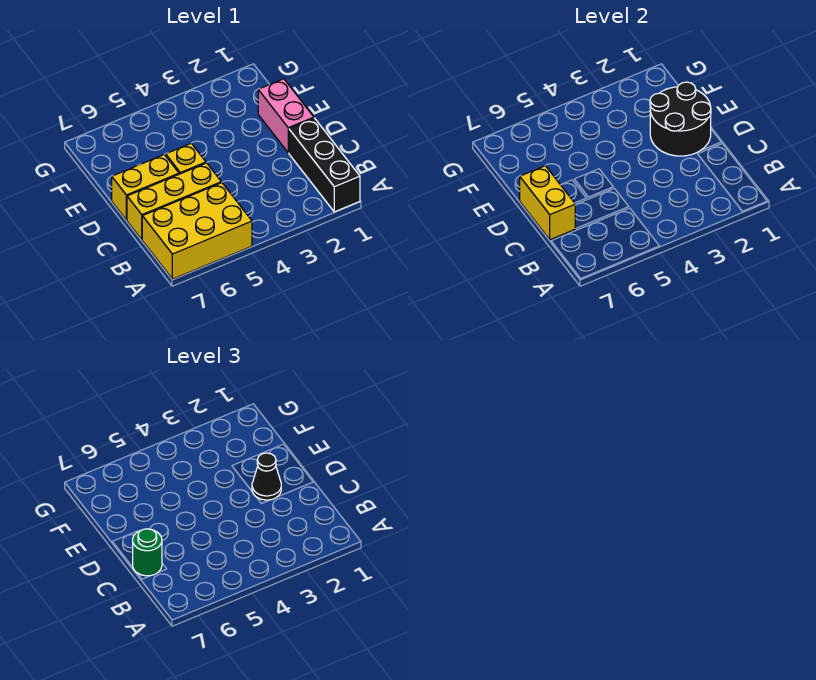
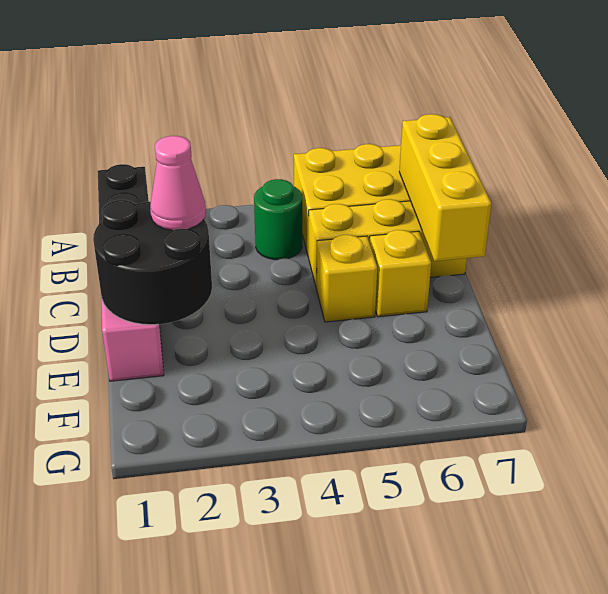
yellow brick C7:D7 level 2 -> yellow brick B7:D7 level 2
green round brick C7 level 3 -> green round brick B4 level 1
black cone D2 level 3 -> pink cone D2 level 3
yellow brick D6:D7 level 1 -> yellow brick D6 level 1

